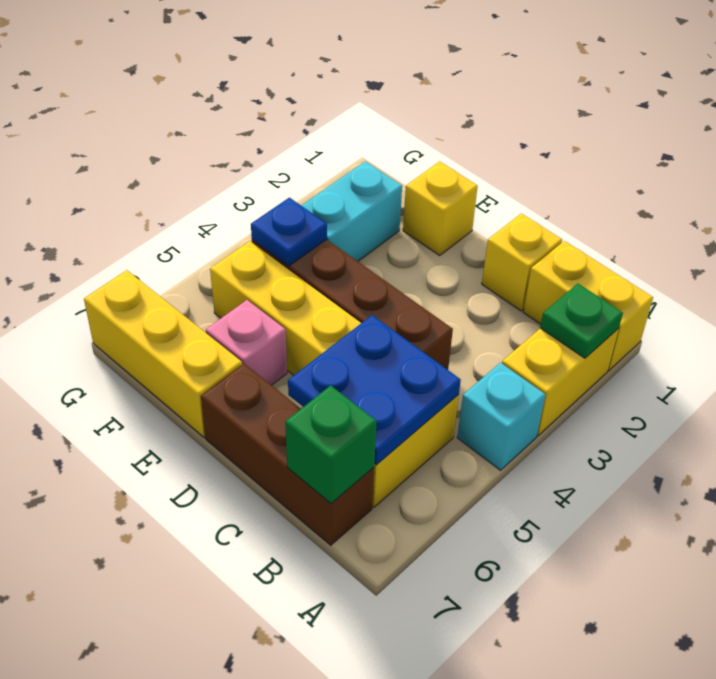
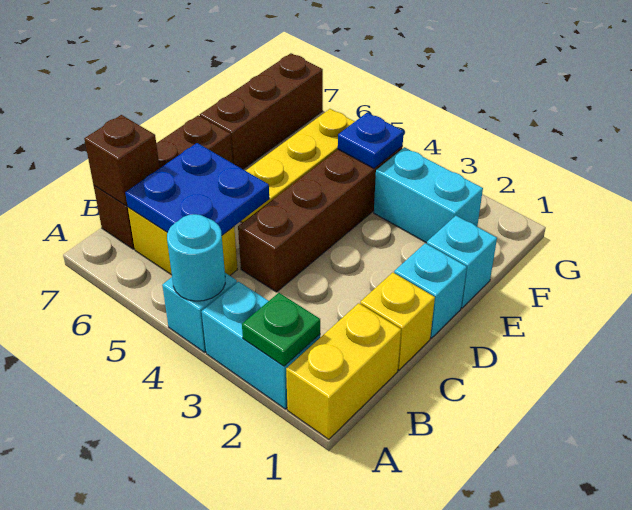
yellow brick A2:A3 level 1 -> cyan brick A2:A3 level 1
none -> cyan round brick A4 level 2
green brick B7 level 2 -> brown brick B7 level 2
none -> cyan brick D1 level 1
yellow brick E1 level 1 -> cyan brick E1 level 1
pink brick E6 level 1 -> none
yellow brick E7:G7 level 1 -> brown brick E7:G7 level 1

